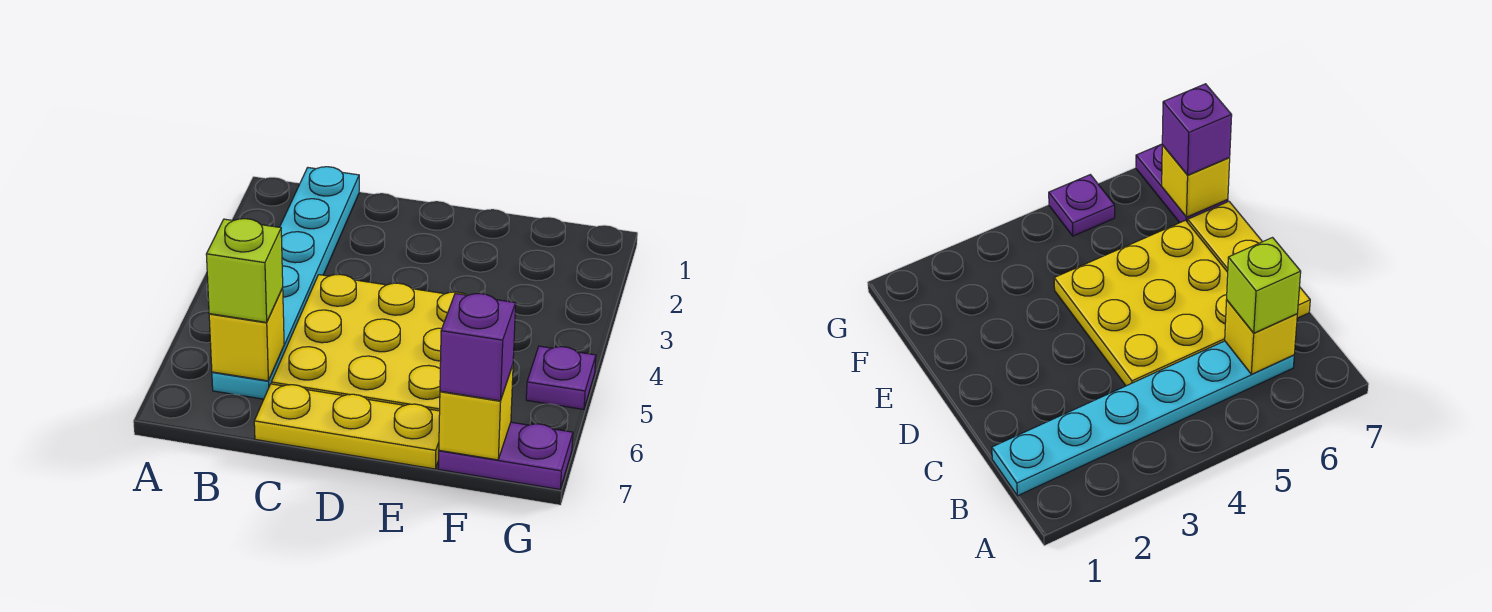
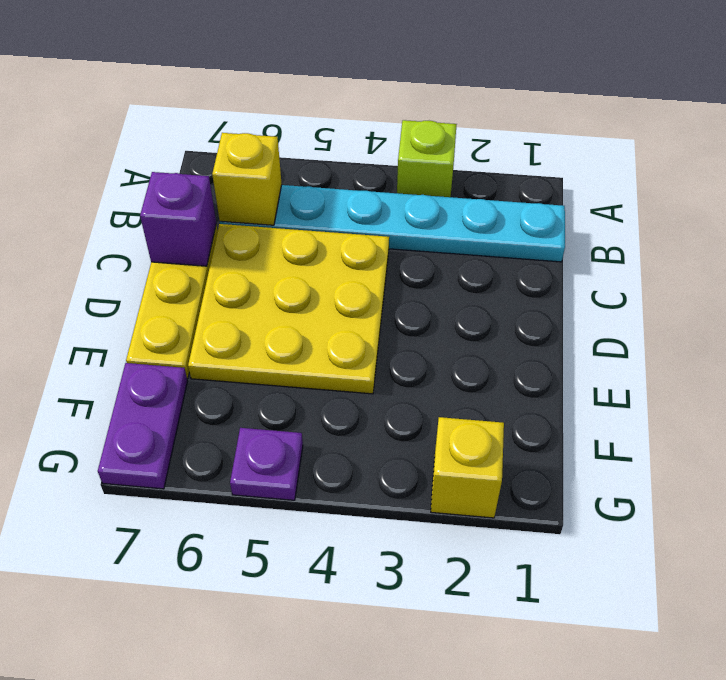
lime brick B6 level 3 -> lime brick A3 level 1
yellow brick F7 level 2 -> yellow brick G2 level 1
purple brick F7 level 3 -> purple brick C7 level 2

